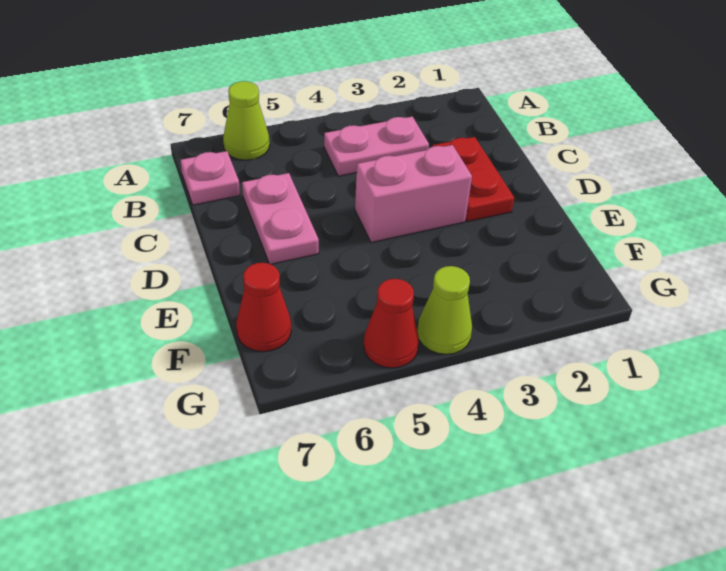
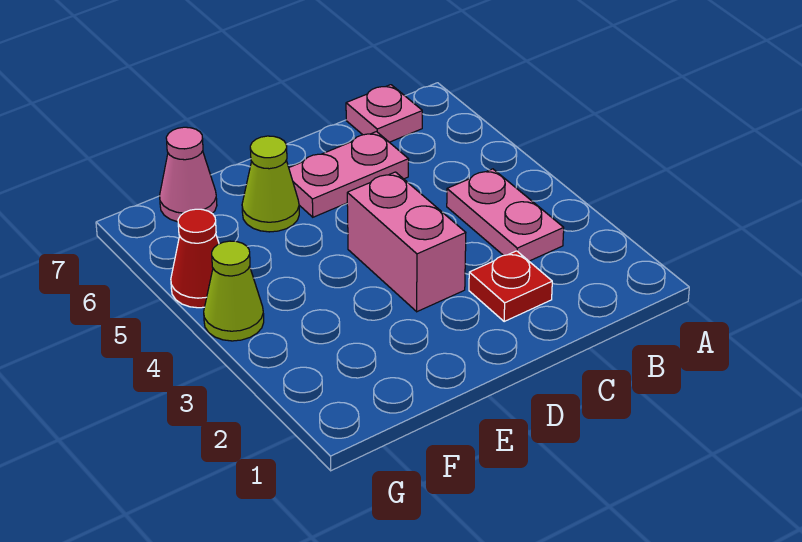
lime cone A6 level 1 -> lime cone E6 level 1
red plate C2:D2 level 1 -> red plate C2 level 1
red cone F7 level 1 -> pink cone F7 level 1

